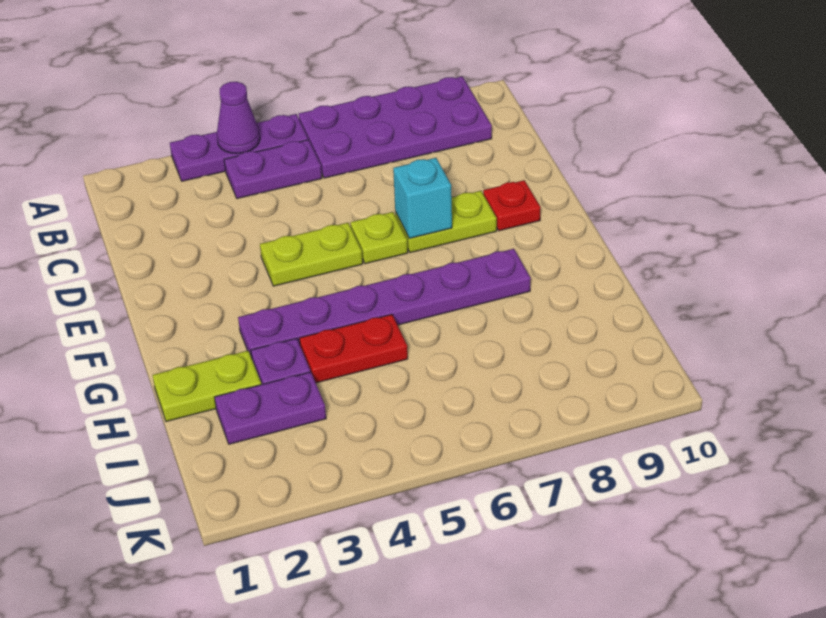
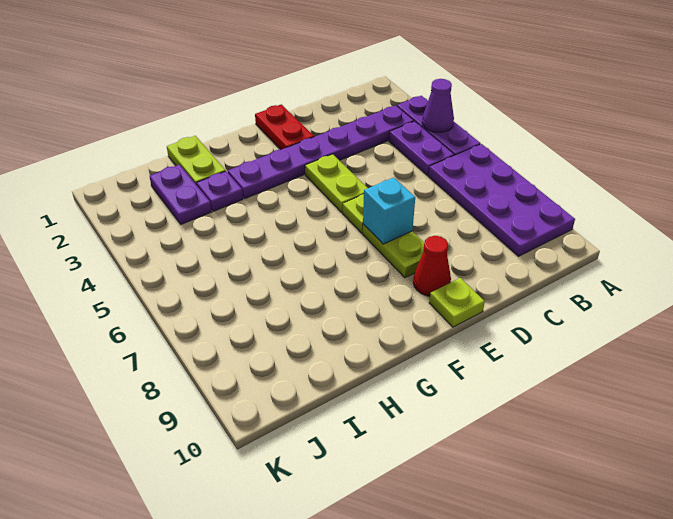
red plate E9 level 1 -> red cone E9 level 1
none -> lime plate E10 level 1
purple plate G3:G8 level 1 -> purple plate B3:G3 level 1
red plate H4:H5 level 1 -> red plate E1:E2 level 1

